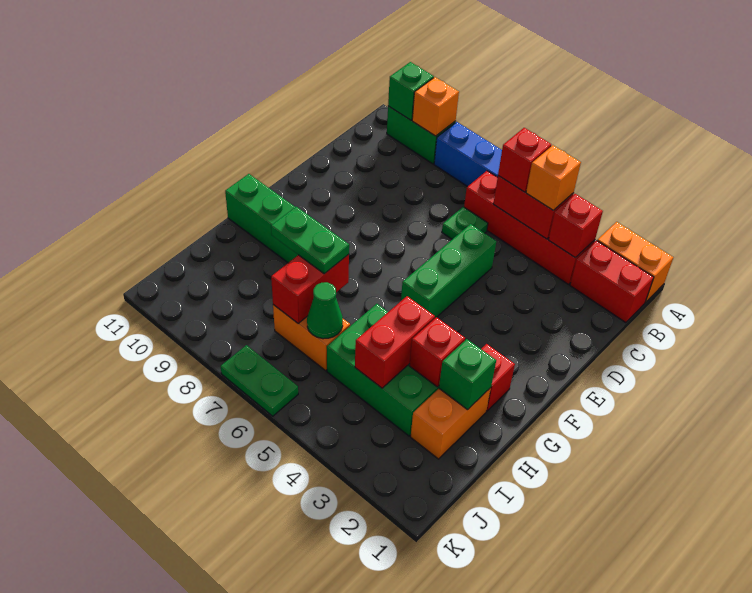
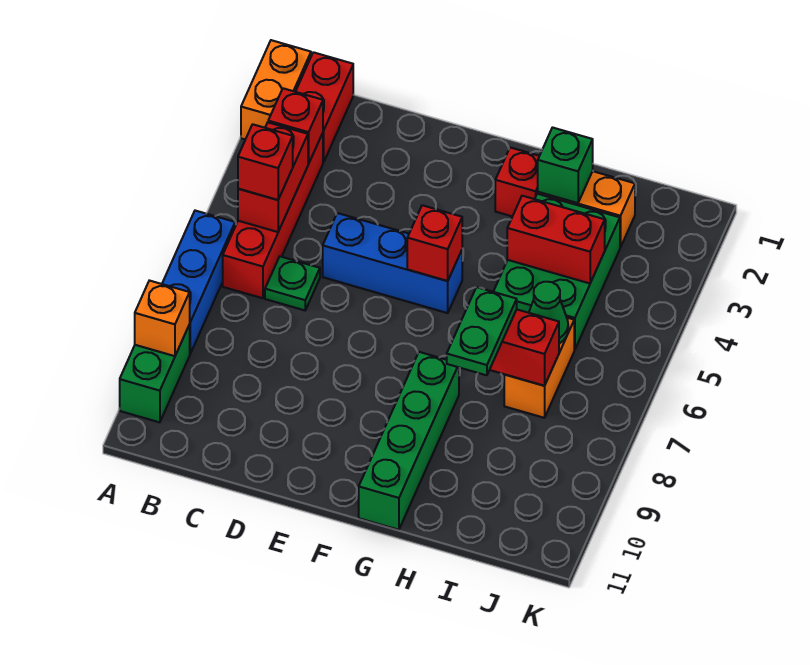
green brick A10 level 2 -> none
orange brick B4 level 3 -> none
green brick D5:F5 level 1 -> blue brick D5:F5 level 1
red brick H3 level 2 -> red brick F5 level 2
green plate K6:K7 level 1 -> none

